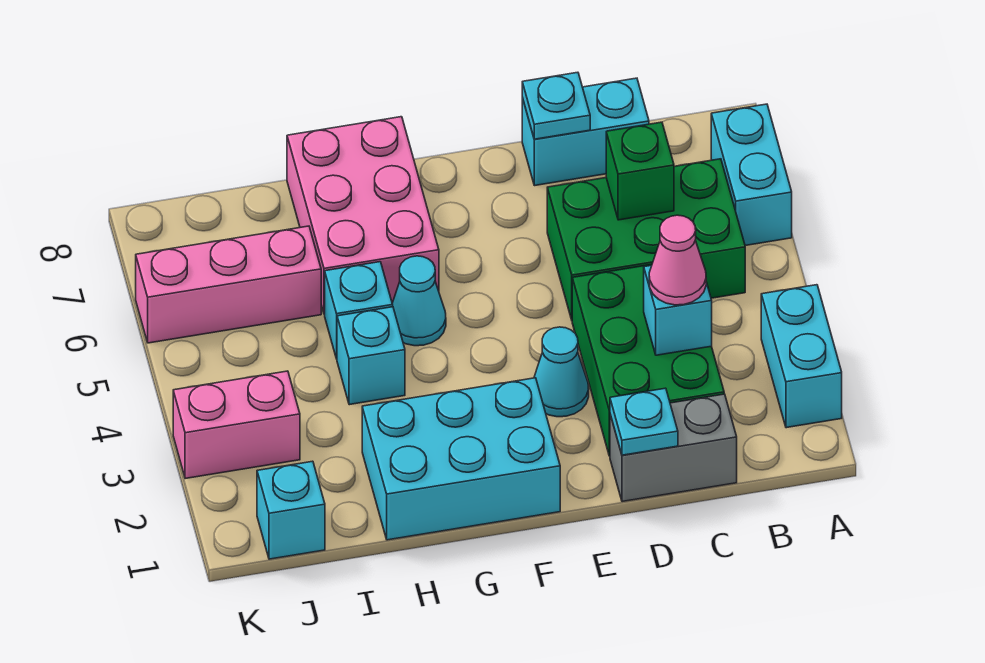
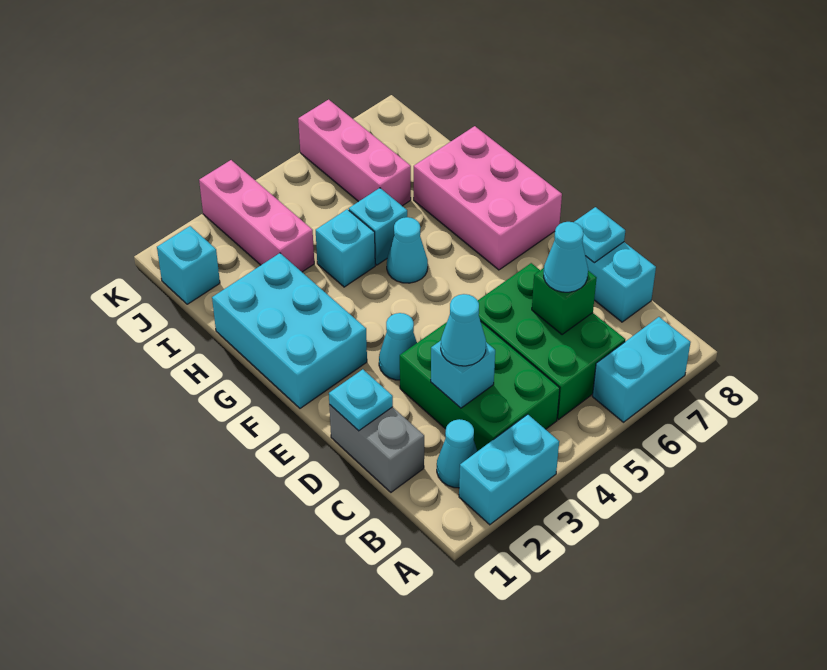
none -> cyan cone B2 level 1
green brick C2:D4 level 1 -> green brick B3:D4 level 1
pink cone C3 level 3 -> cyan cone C3 level 3
none -> cyan cone C6 level 3
pink brick G6:H8 level 1 -> pink brick F7:H8 level 1
pink brick J3:K3 level 1 -> pink brick I3:K3 level 1

